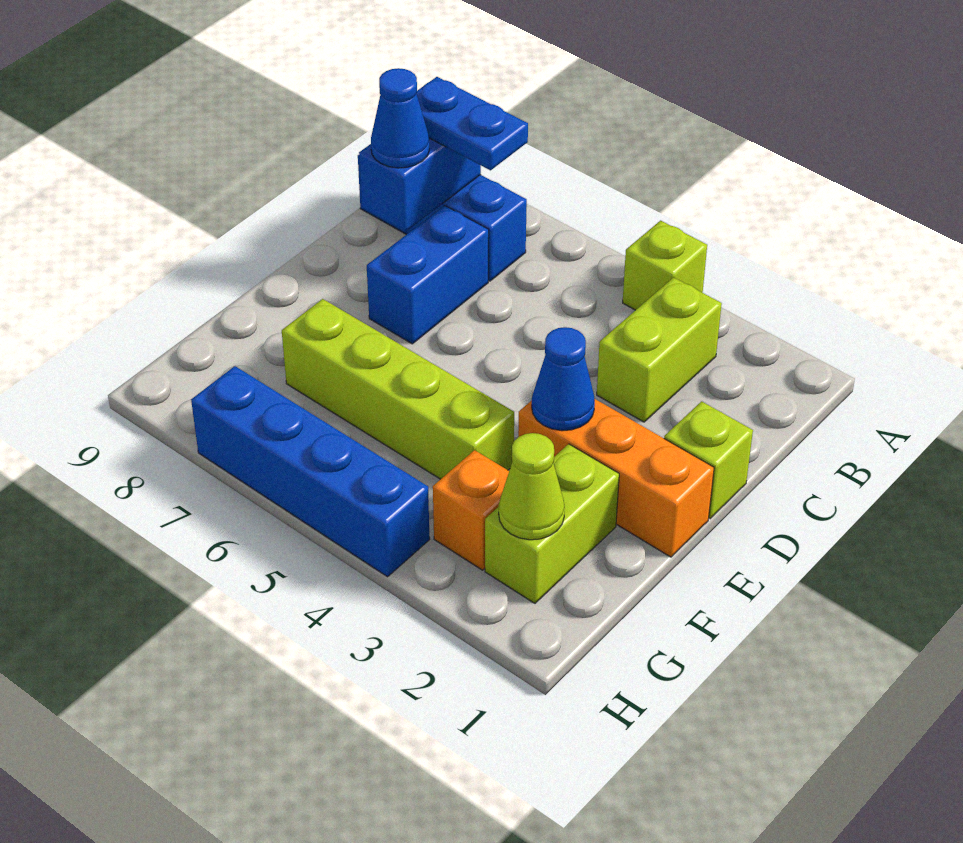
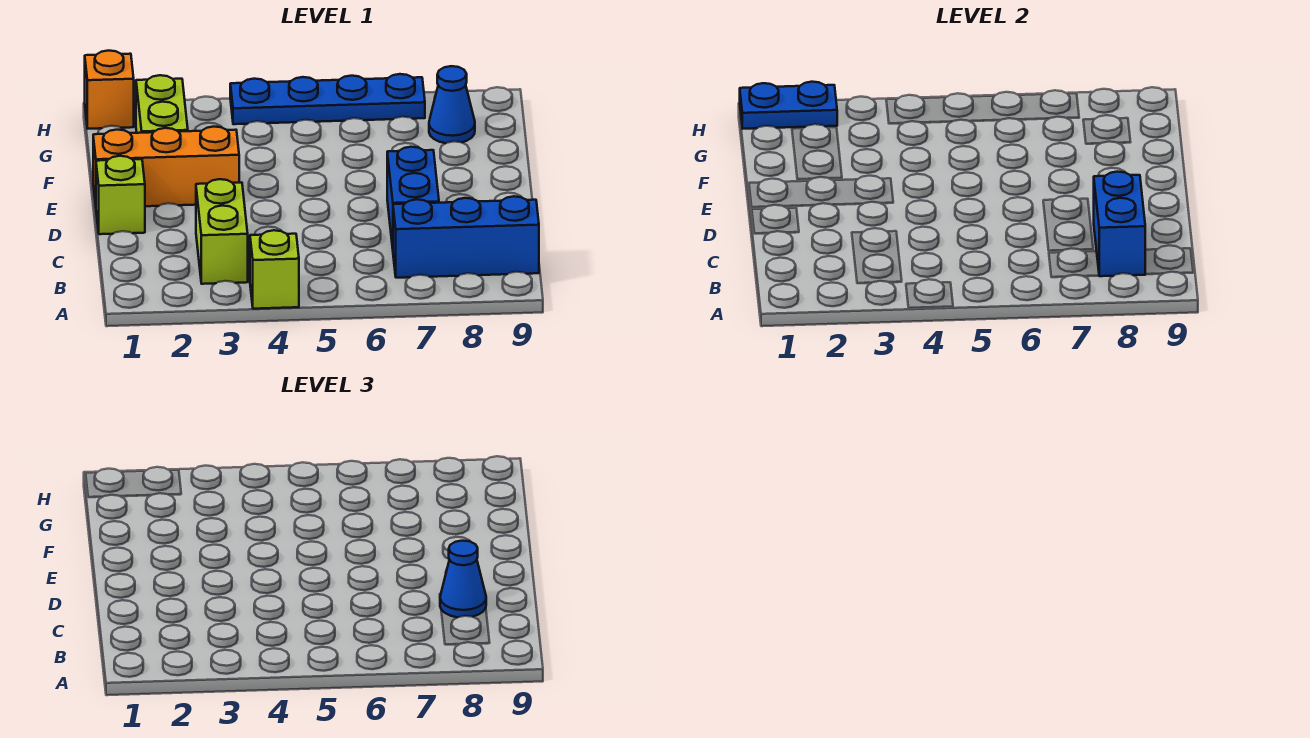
blue plate B7:B8 level 3 -> blue plate H1:H2 level 2
blue cone E3 level 2 -> blue cone G8 level 1
lime brick F4:F7 level 1 -> none
lime cone G2 level 2 -> none
orange brick G3 level 1 -> orange brick H1 level 1
blue brick H4:H7 level 1 -> blue plate H4:H7 level 1

